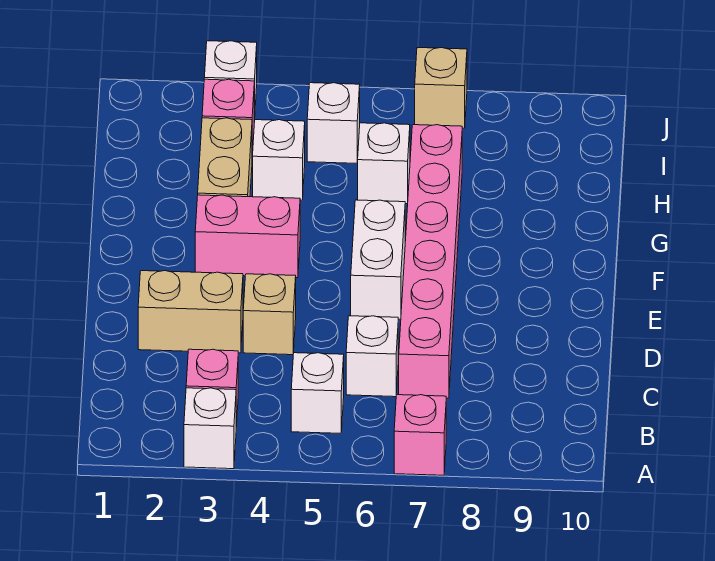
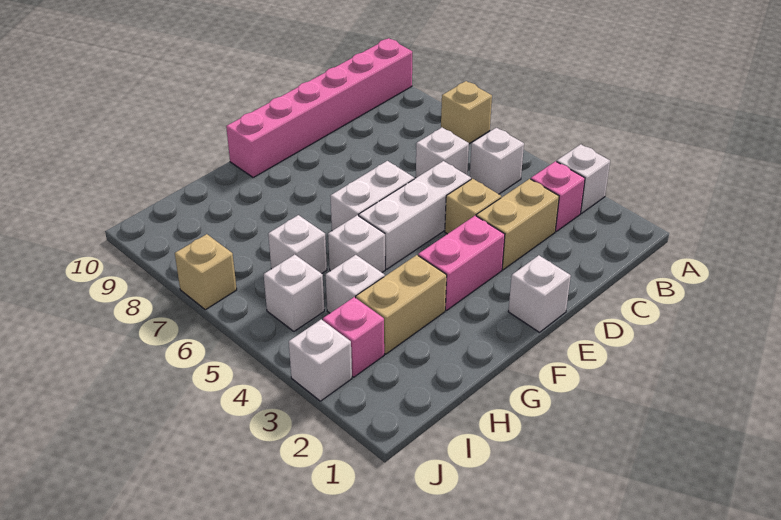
pink brick A7 level 1 -> tan brick A7 level 1
pink brick C7:H7 level 1 -> pink brick A10:F10 level 1
tan brick D2:D3 level 1 -> tan brick C3:D3 level 1
none -> white brick D5:F5 level 1
none -> white brick E1 level 1
pink brick F3:F4 level 1 -> pink brick E3:F3 level 1
none -> white brick G5 level 1

